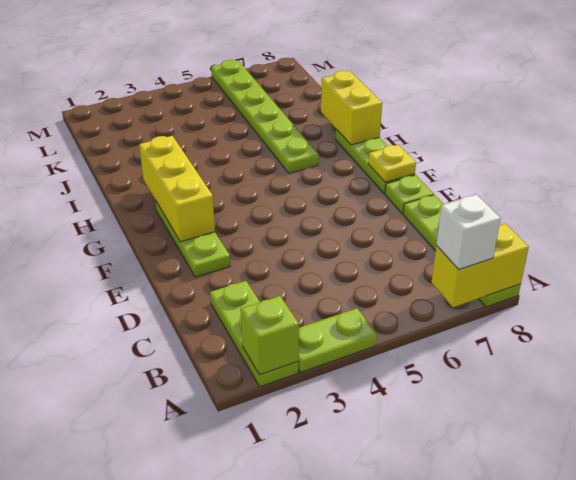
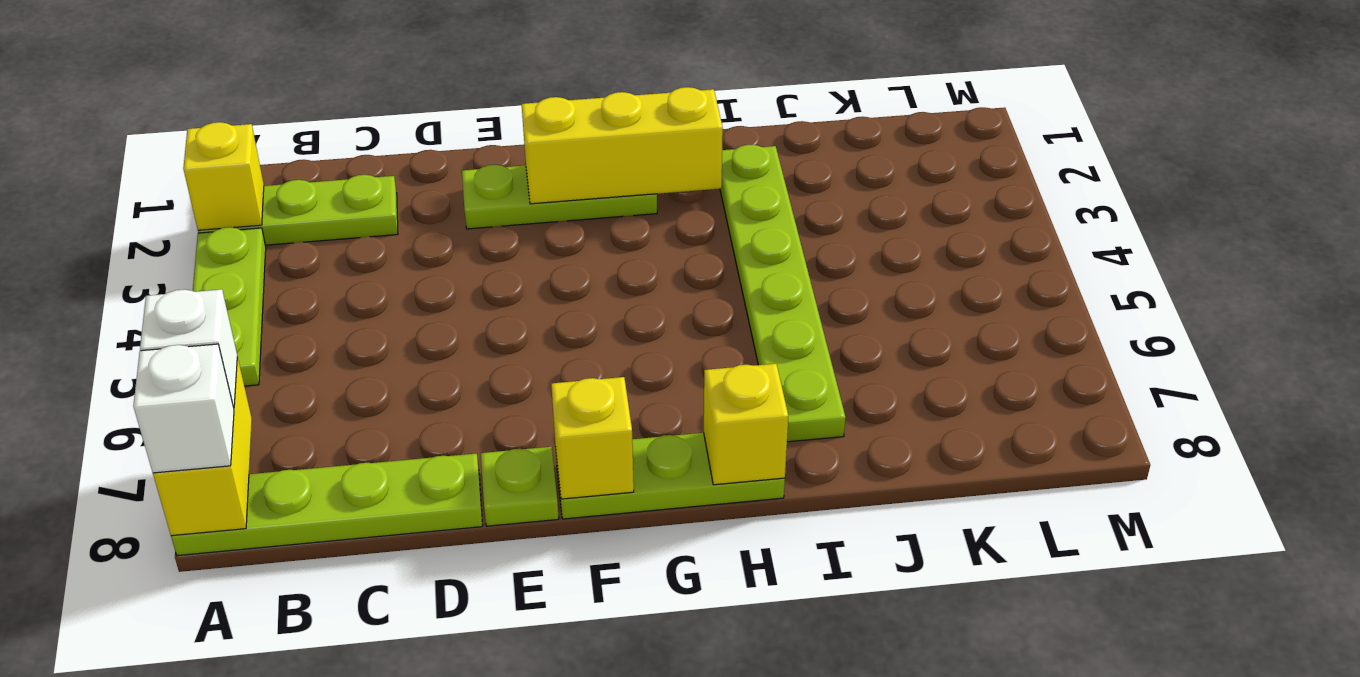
lime brick A2 level 2 -> yellow brick A2 level 2
lime plate A3:A4 level 1 -> lime plate A3:A5 level 1
none -> white brick A8 level 3
yellow plate F8 level 2 -> yellow brick F8 level 2
lime plate H6:M6 level 1 -> lime plate I2:I7 level 1
yellow brick H8:I8 level 2 -> yellow brick H8 level 2

